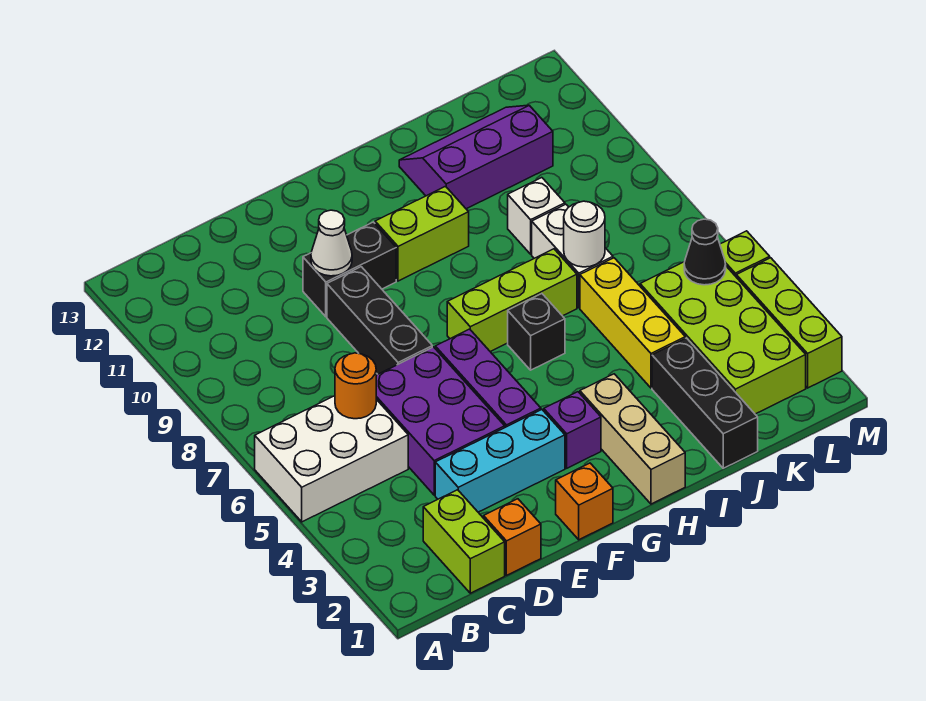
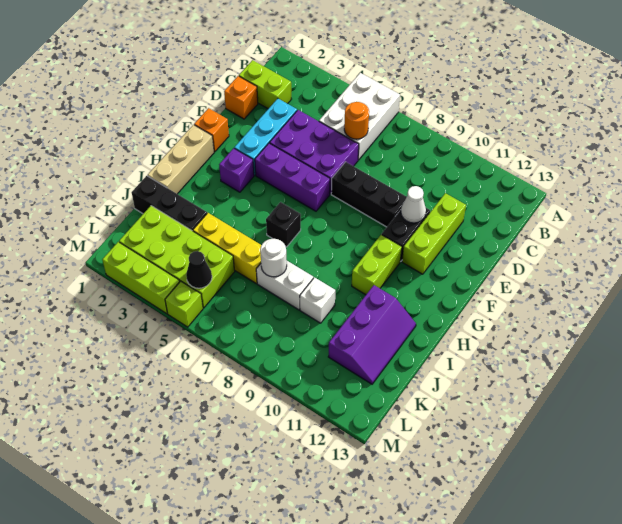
lime brick G7:I7 level 1 -> lime brick D11:F11 level 1
tan brick H1:H3 level 1 -> tan brick G1:I1 level 1

